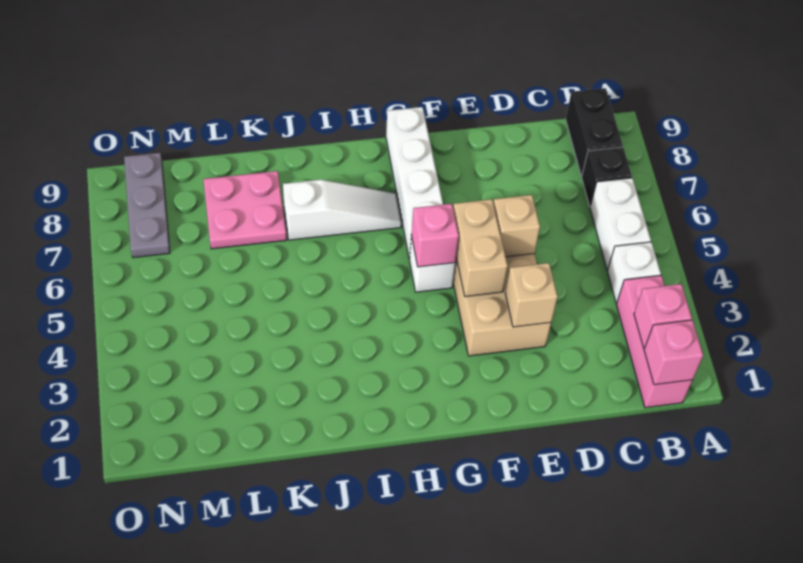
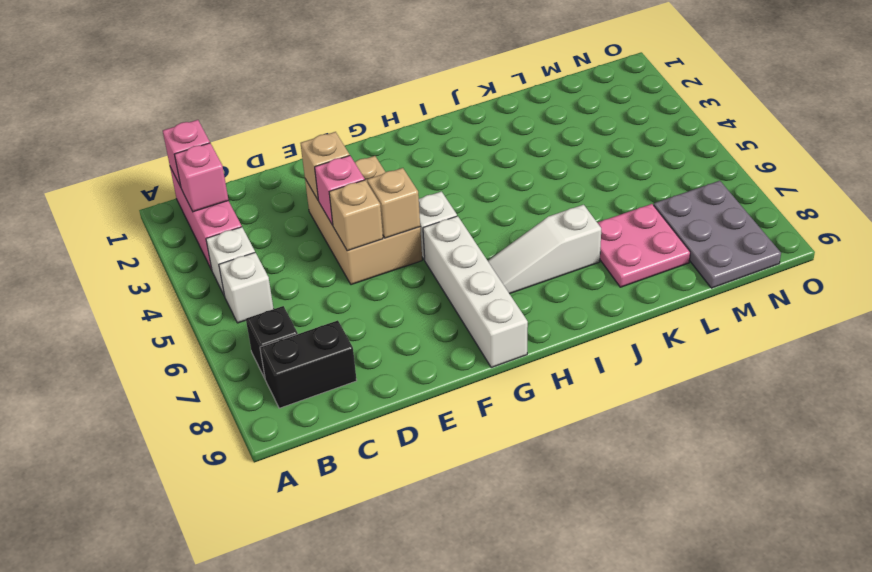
white brick B5:B6 level 1 -> white brick B5 level 1
black brick B8:B9 level 1 -> black brick B8:C8 level 1
tan brick F4:F5 level 2 -> tan brick F5 level 2
pink brick G5 level 2 -> pink brick E4 level 2
grey plate N7:N9 level 1 -> grey plate M7:N9 level 1

